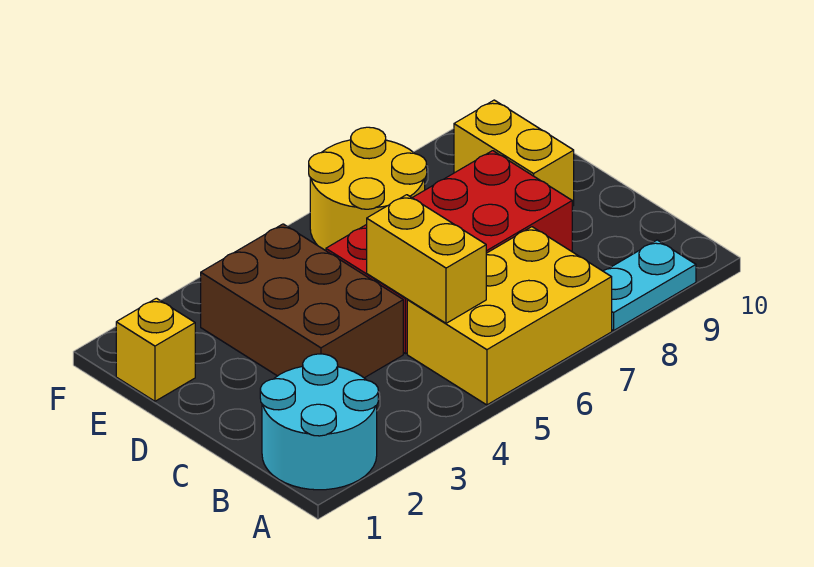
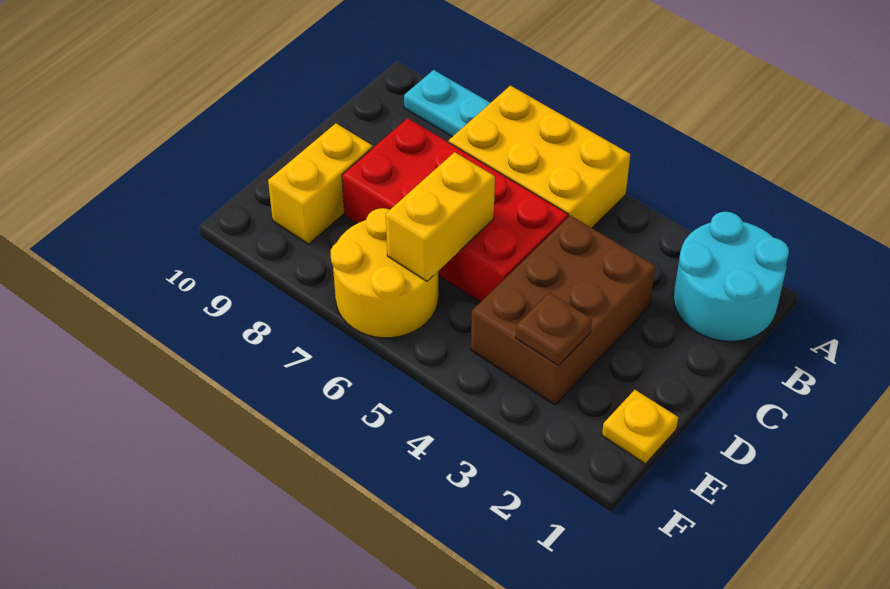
yellow brick B5:C5 level 2 -> yellow brick D6:E6 level 2
yellow brick E1 level 1 -> yellow plate E1 level 1
none -> brown plate E3 level 2

